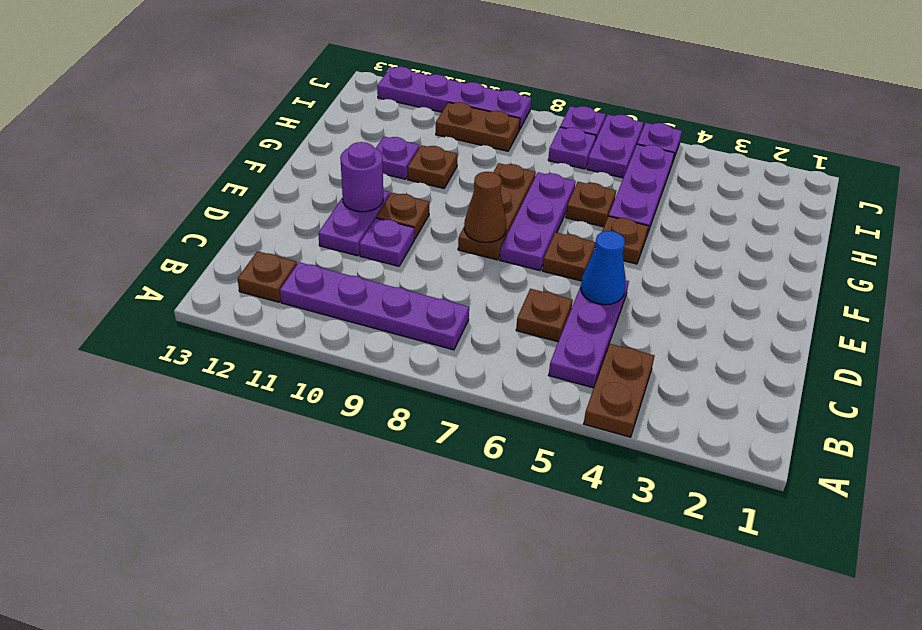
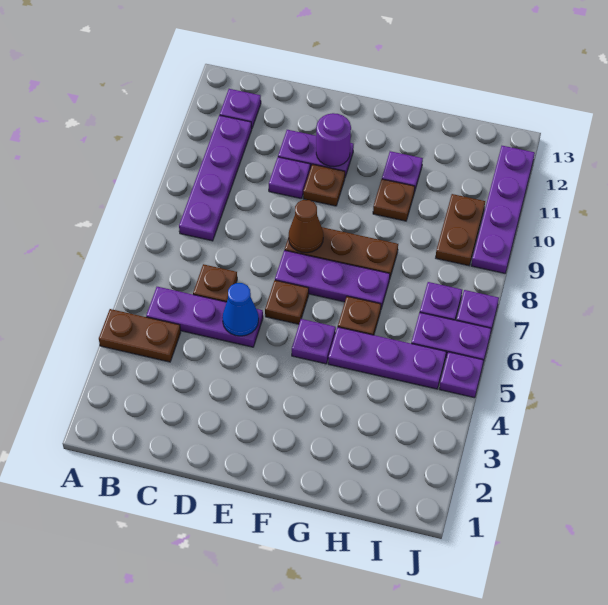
brown plate B12 level 1 -> purple plate B12 level 1
brown plate F5 level 1 -> purple plate F5 level 1

